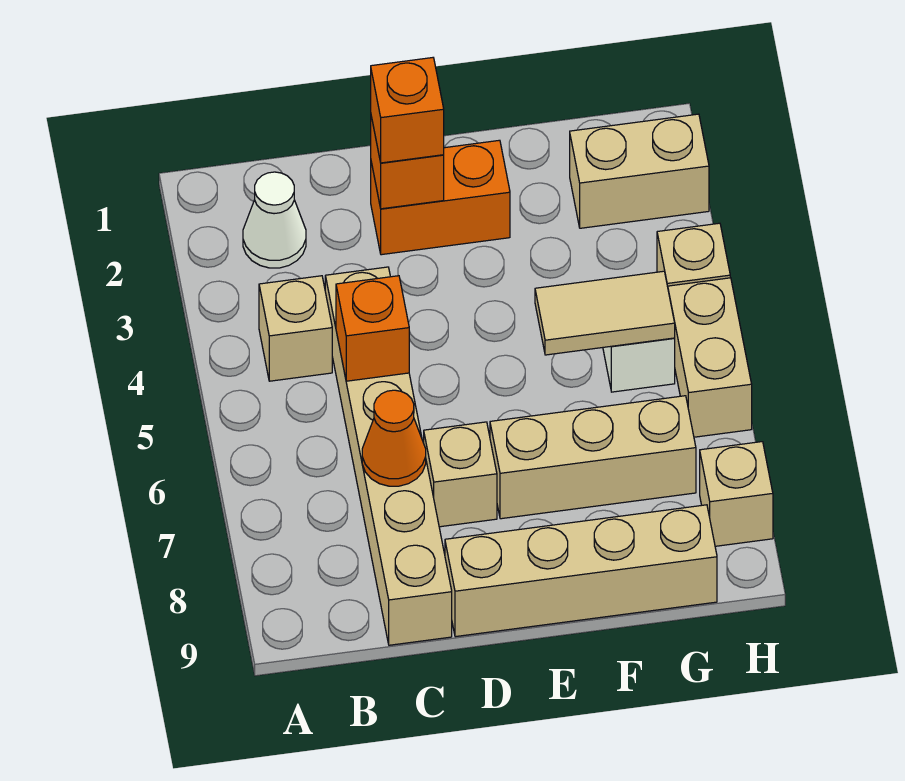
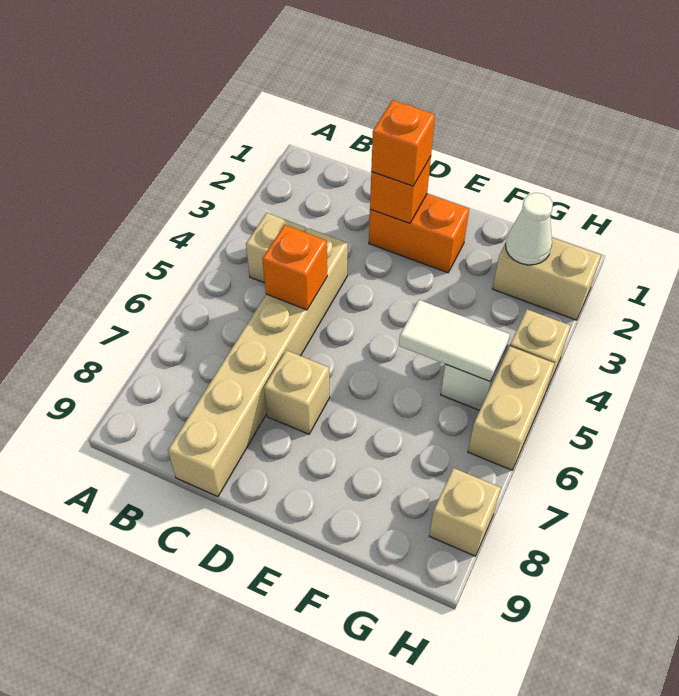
white cone B2 level 1 -> white cone G2 level 2
orange cone C7 level 2 -> none
tan brick D9:G9 level 1 -> none
tan brick E7:G7 level 1 -> none
tan tile F5:G5 level 2 -> white tile F5:G5 level 2

